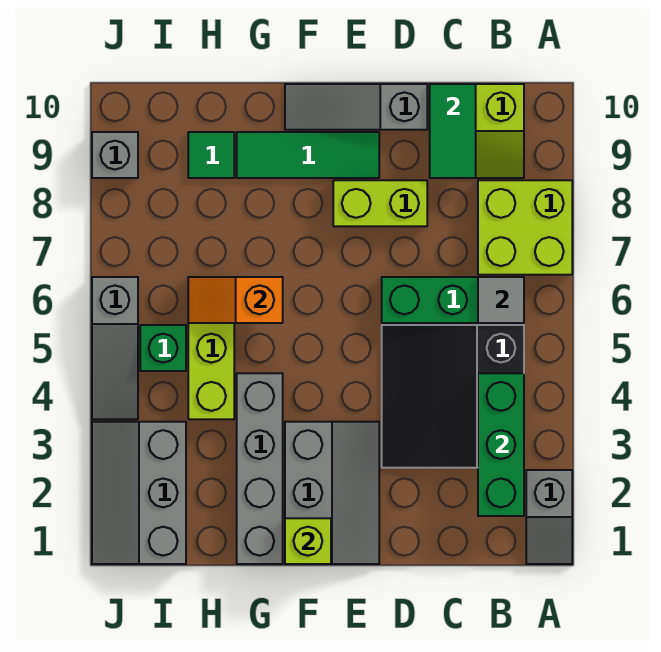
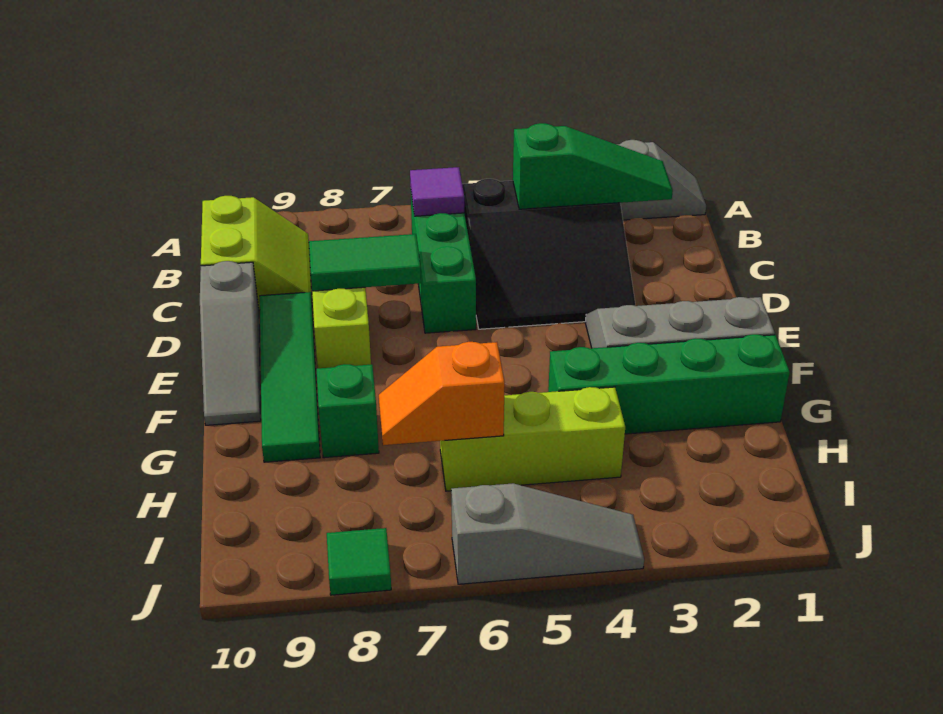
lime brick A7:B8 level 1 -> none
green brick B2:B4 level 2 -> green slope B2:B4 level 2 top 4
grey tile B6 level 2 -> purple tile B6 level 2
green tile C9:C10 level 2 -> green tile D7:D8 level 2
green tile E9:G9 level 1 -> green tile D9:G9 level 1
lime brick F1 level 2 -> none
grey brick G1:G4 level 1 -> green brick G1:G4 level 1
orange slope G6:H6 level 2 top G -> orange slope H6:H7 level 2 top 6
green tile H9 level 1 -> green tile J8 level 1
grey slope I1:J3 level 1 top I -> none
green brick I5 level 1 -> green brick G8 level 1
grey brick J9 level 1 -> none

